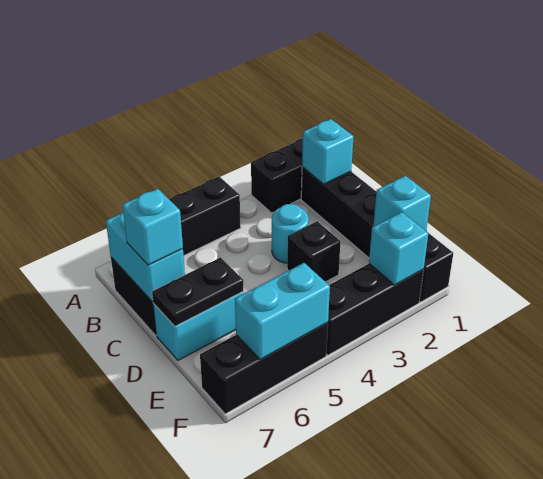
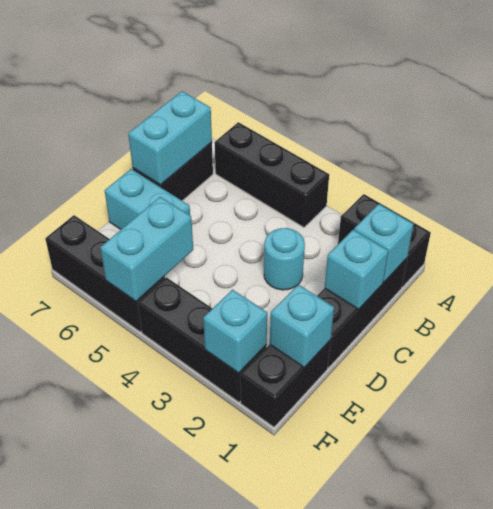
cyan brick C7 level 3 -> cyan brick C1 level 2
black brick D3 level 1 -> none
black plate D6:D7 level 2 -> none
cyan brick F5:F6 level 2 -> cyan brick E5:F5 level 2

